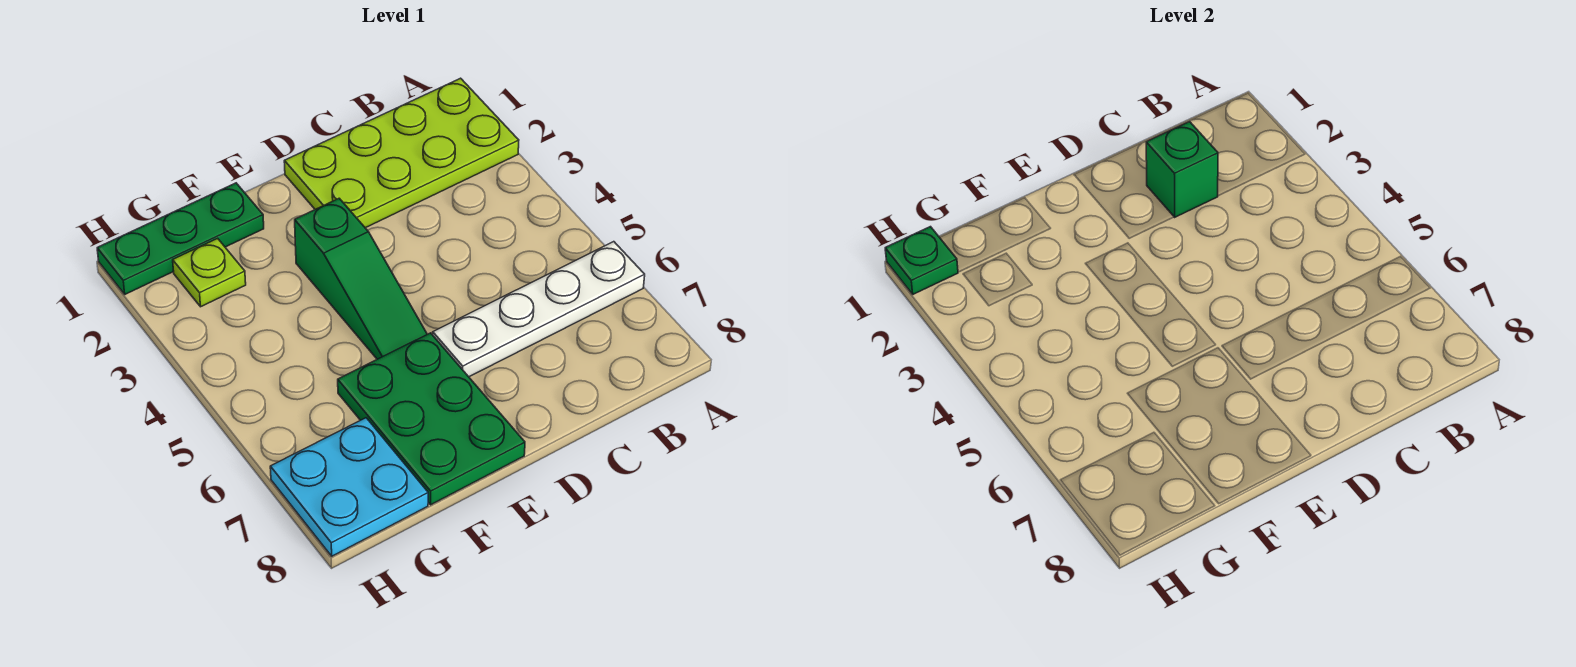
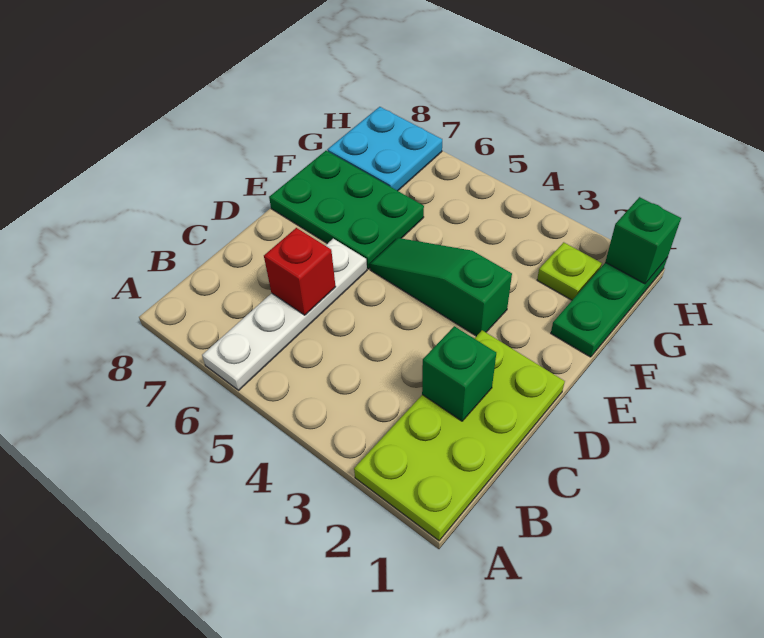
none -> red brick C6 level 2
green plate H1 level 2 -> green brick H1 level 2

